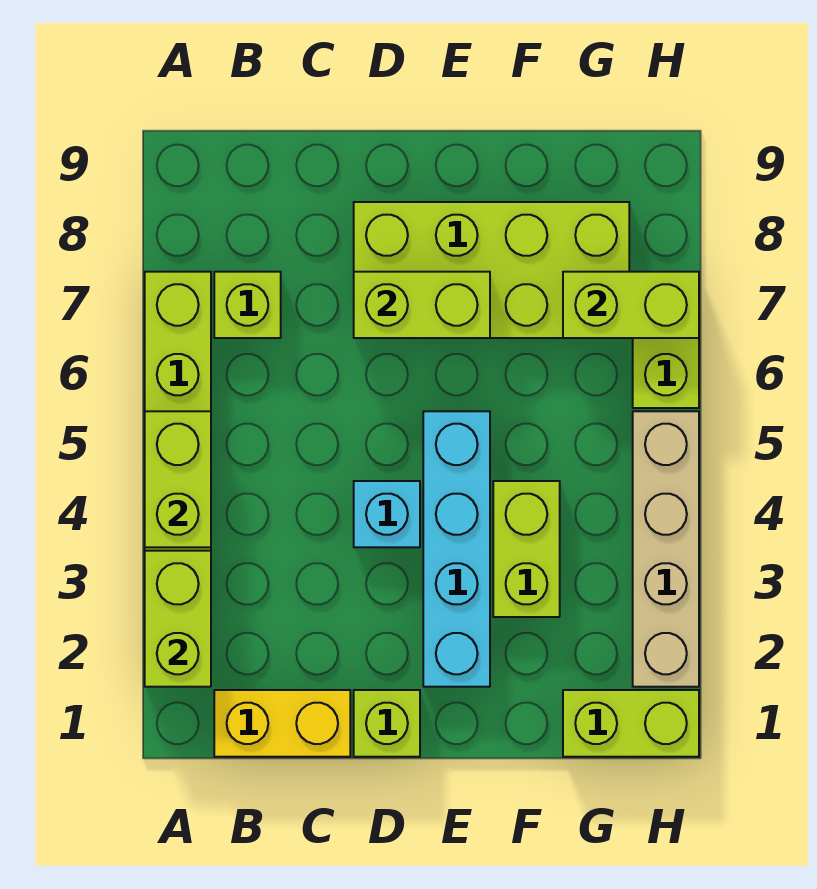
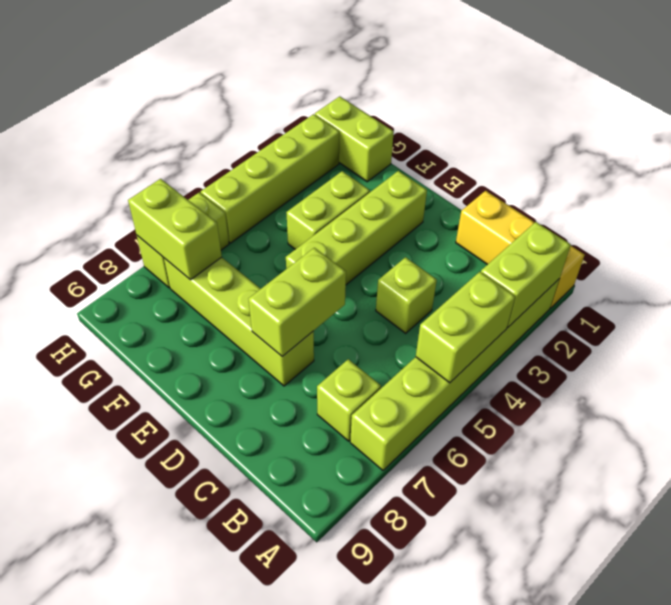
yellow brick B1:C1 level 1 -> yellow brick A1:C1 level 1
lime brick D1 level 1 -> lime brick C4 level 1
cyan brick D4 level 1 -> none
lime brick D7:G8 level 1 -> lime brick D7:G7 level 1
lime brick D7:E7 level 2 -> lime brick D6:D7 level 2
cyan brick E2:E5 level 1 -> lime brick E2:E5 level 1
tan brick H2:H5 level 1 -> lime brick H2:H5 level 1

